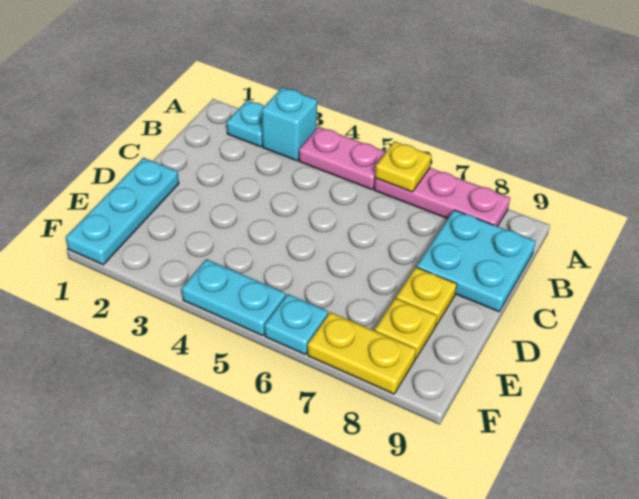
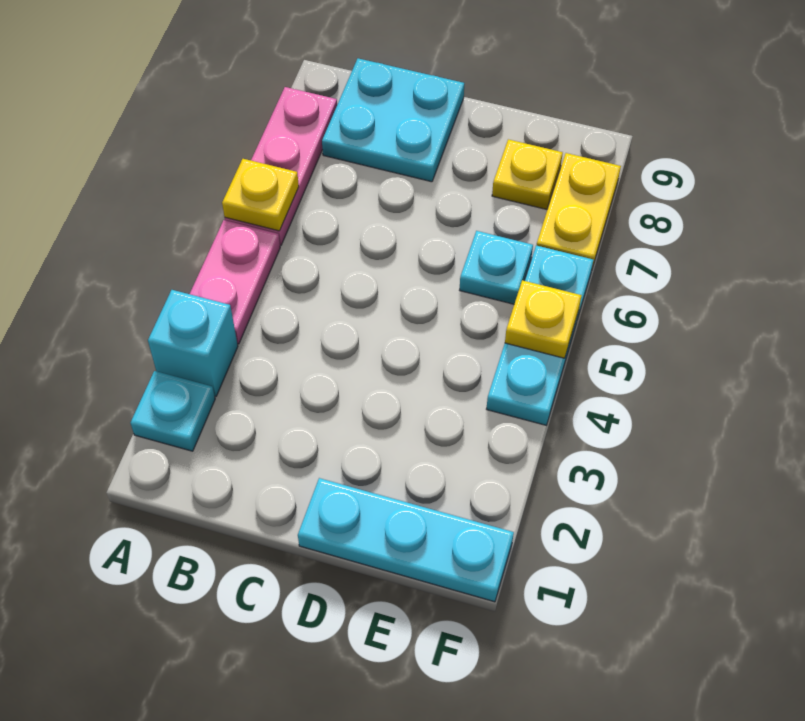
yellow plate D8 level 1 -> yellow plate F5 level 2
none -> cyan plate E6 level 1

